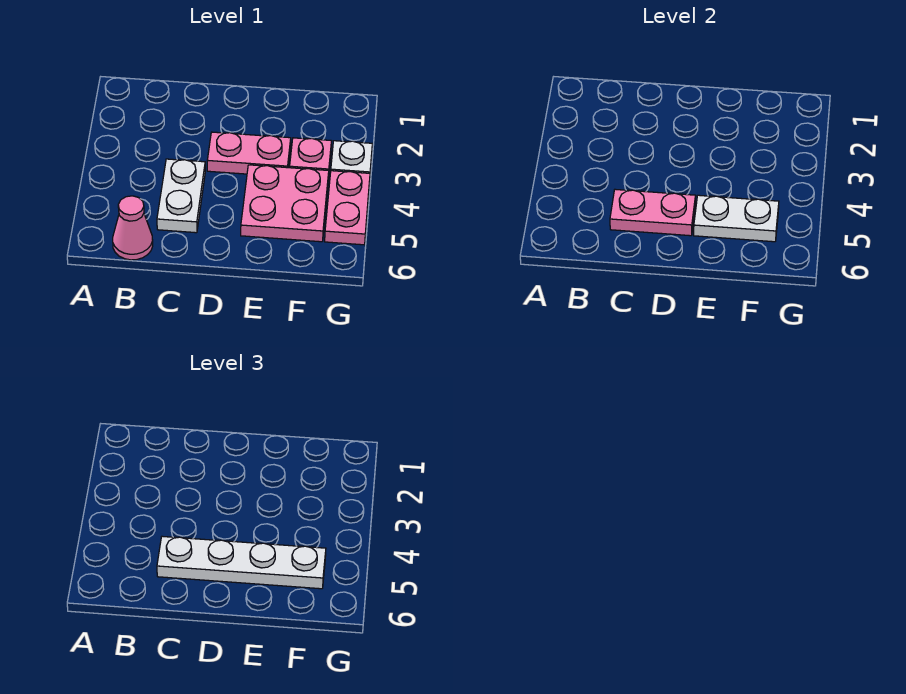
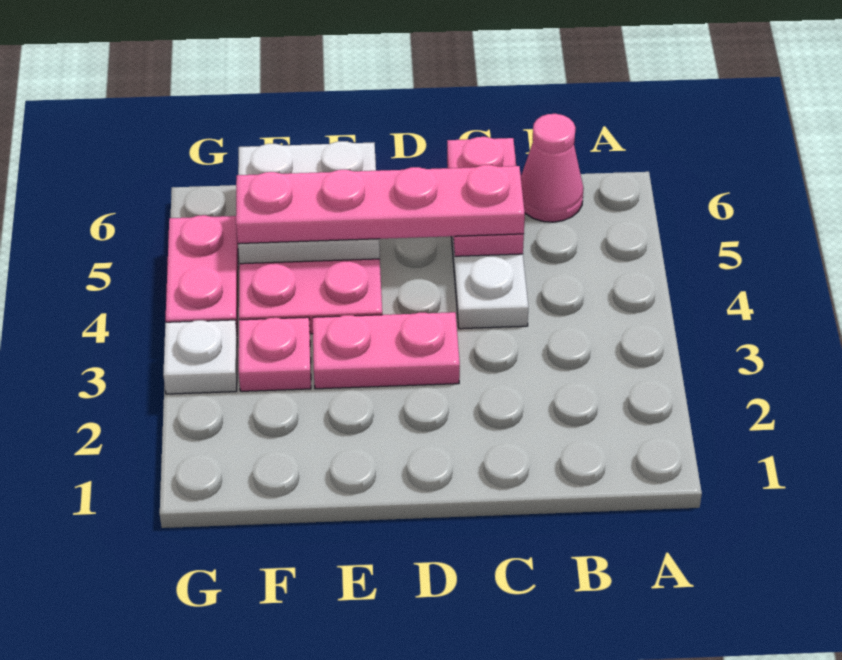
pink plate C5:D5 level 2 -> pink plate C5:C6 level 2
white plate C5:F5 level 3 -> pink plate C5:F5 level 3
white plate E5:F5 level 2 -> white plate E5:F6 level 2

